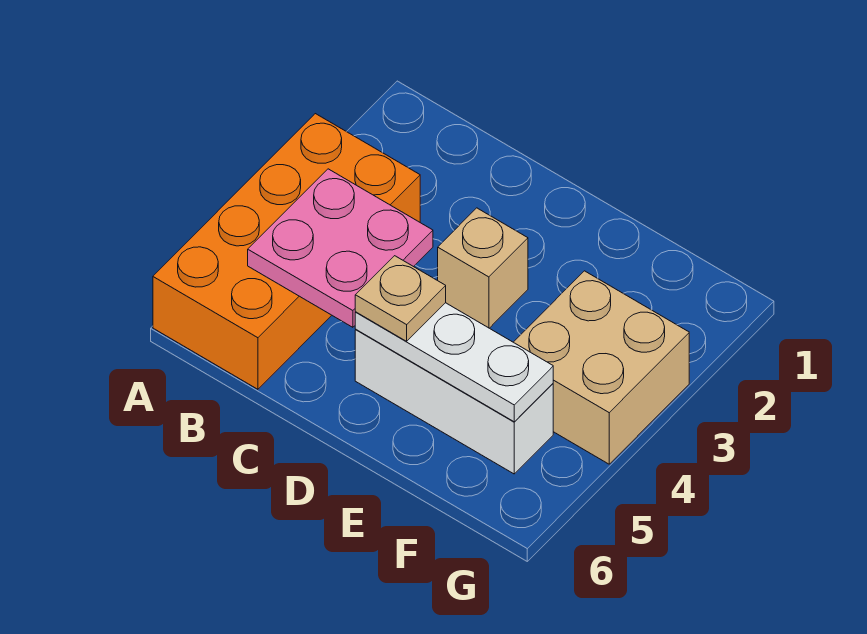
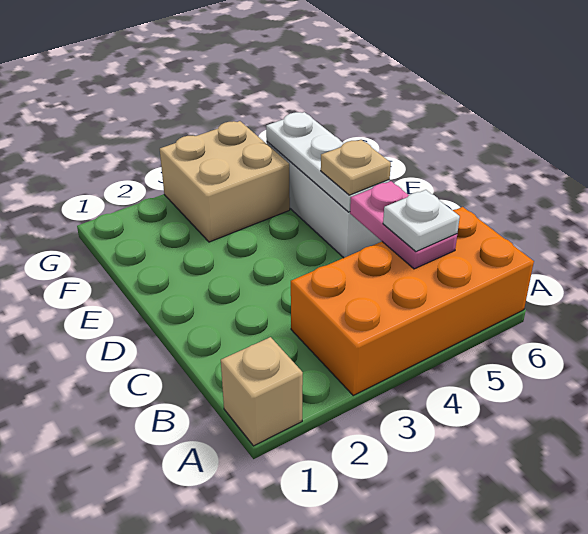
pink plate B4:C5 level 2 -> pink plate B5:C5 level 2
none -> white plate B5 level 3
tan brick D3 level 1 -> tan brick A1 level 1

